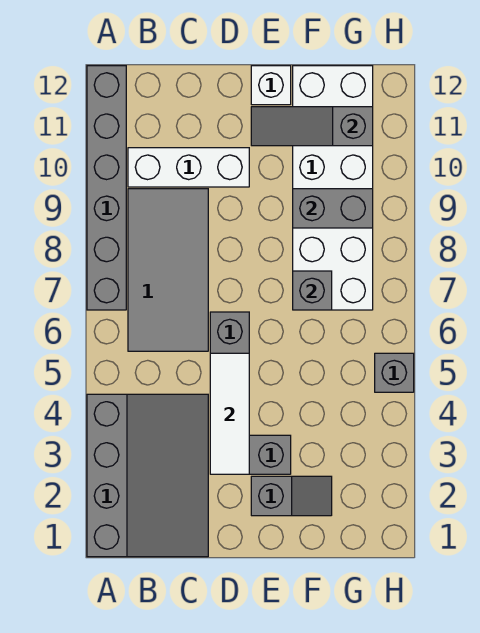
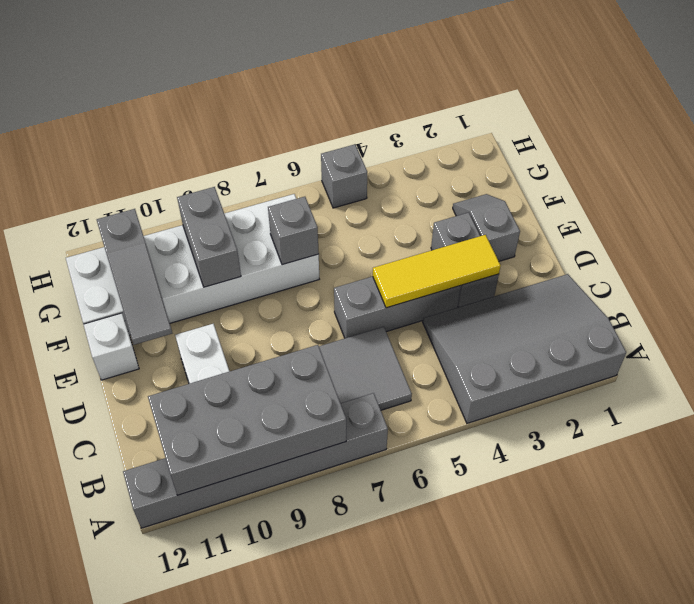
none -> grey brick A8:B11 level 2
white tile D3:D5 level 2 -> yellow tile D3:D5 level 2

